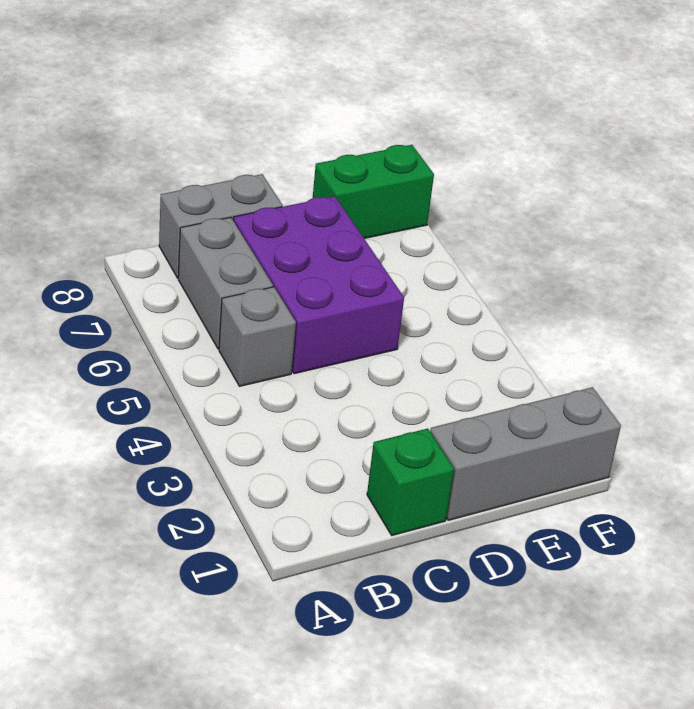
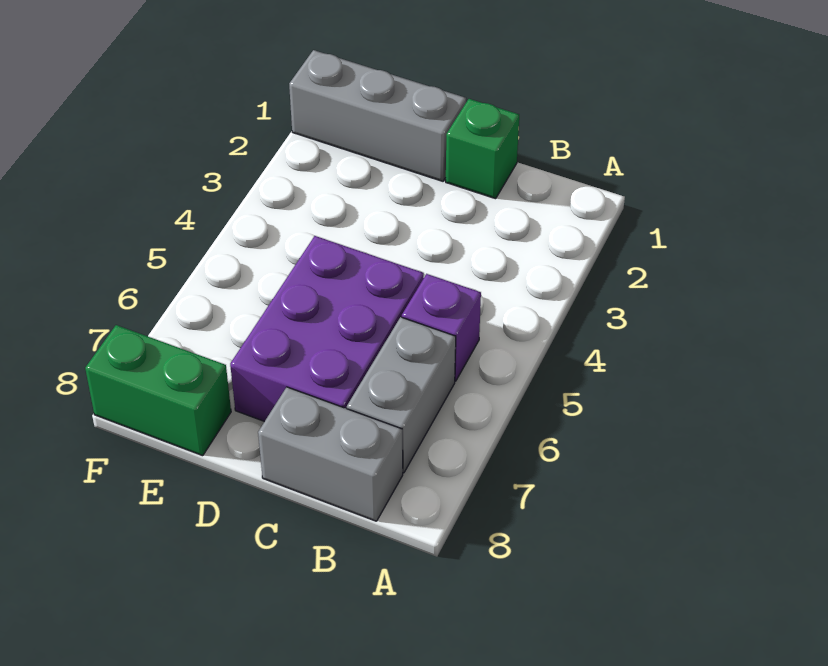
grey brick B5 level 1 -> purple brick B5 level 1

